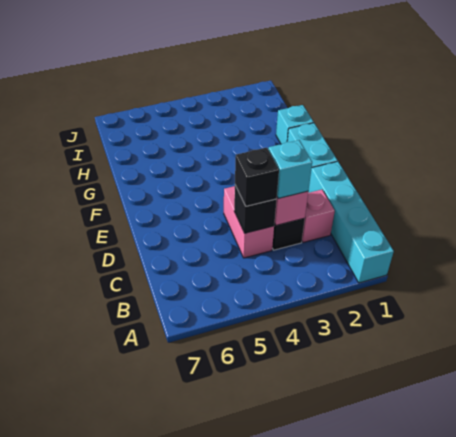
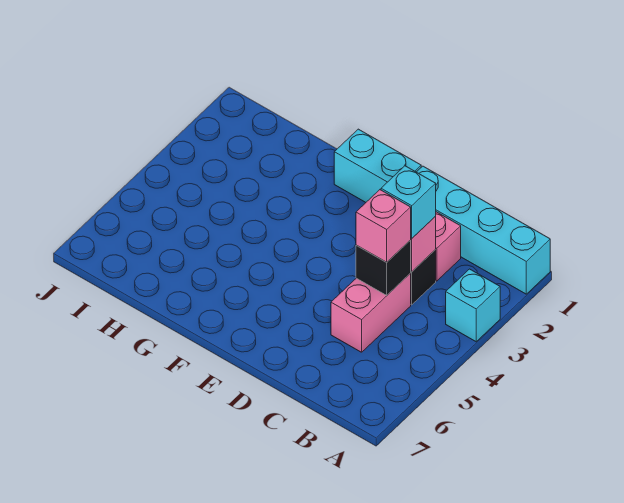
pink brick C4:D4 level 1 -> pink brick C4:C5 level 1
black brick C4 level 3 -> pink brick C4 level 3
cyan brick G1 level 1 -> cyan brick A3 level 1

